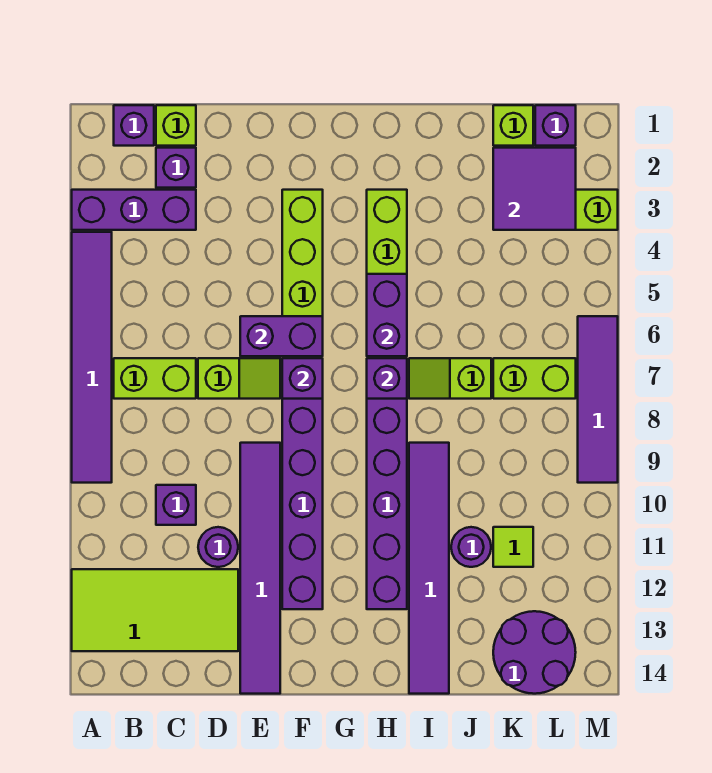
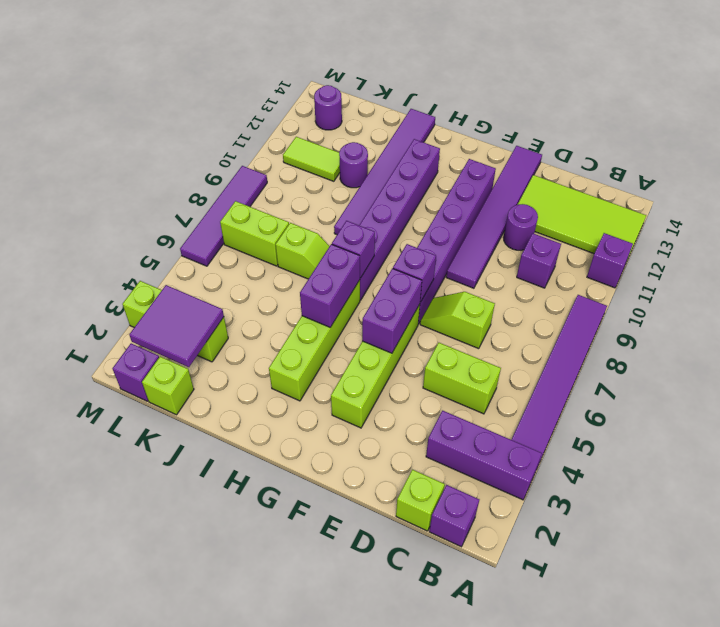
lime brick B7:C7 level 1 -> lime brick C5:D5 level 1
purple brick C2 level 1 -> purple brick A11 level 1
purple brick E6:F6 level 2 -> purple brick F5:F6 level 2
lime tile K11 level 1 -> lime tile K11:L11 level 1
purple round brick K13:L14 level 1 -> purple round brick L13 level 1

